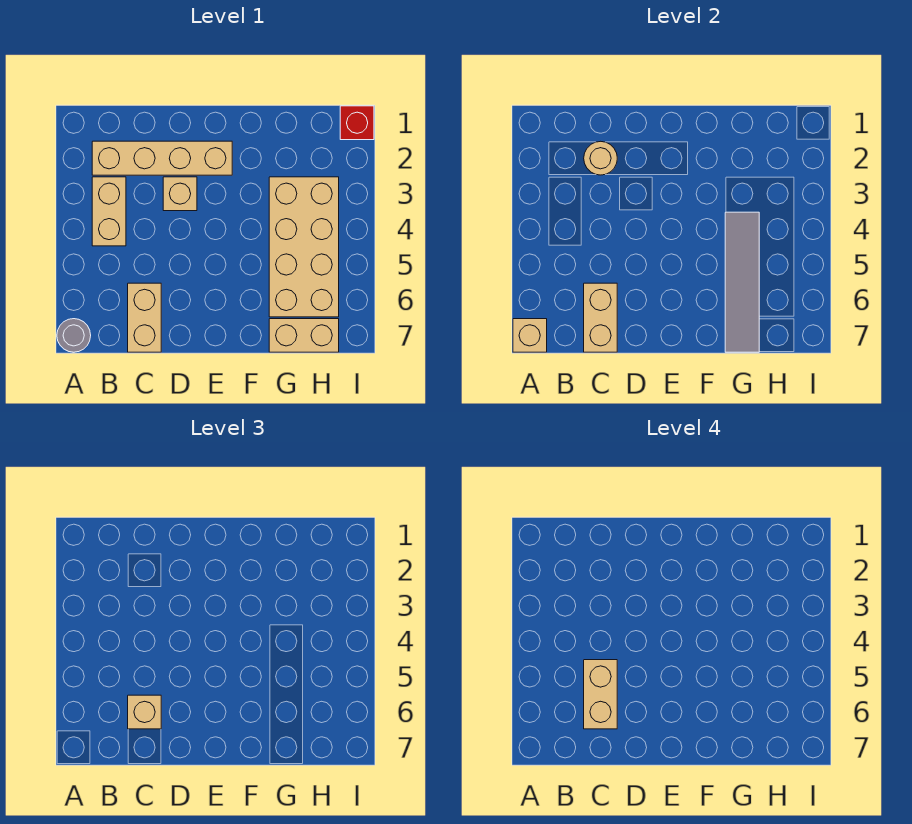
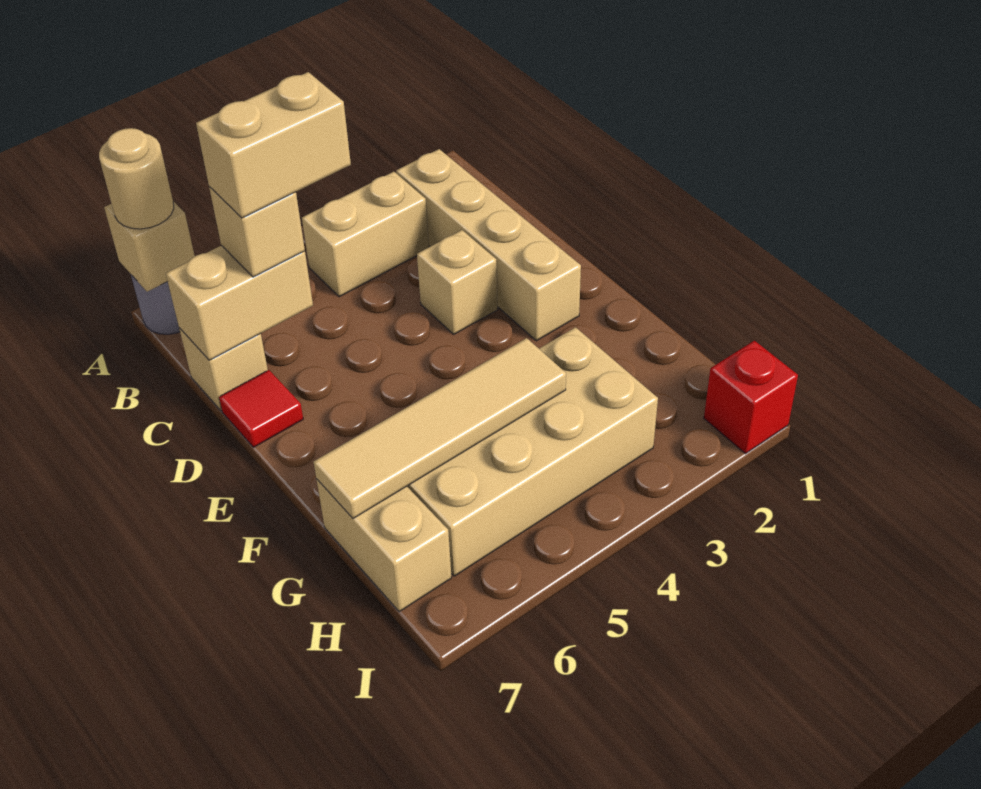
tan round brick C2 level 2 -> tan round brick A7 level 3
tan brick C6:C7 level 1 -> tan brick C7 level 1
none -> red tile D7 level 1
grey tile G4:G7 level 2 -> tan tile G4:G7 level 2

